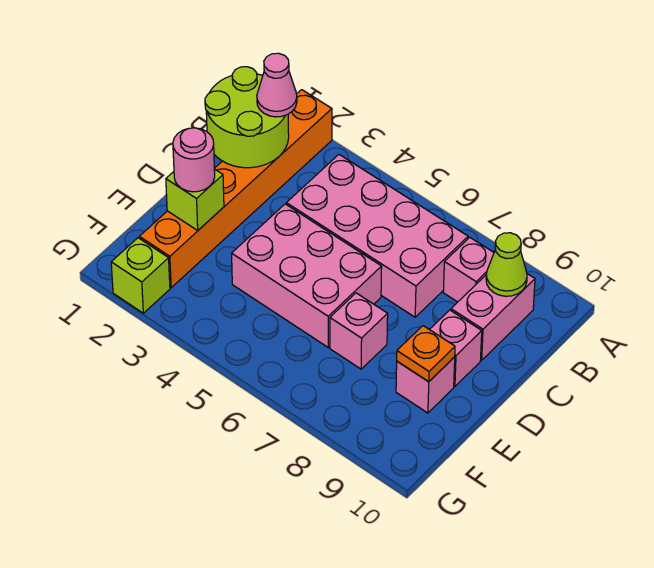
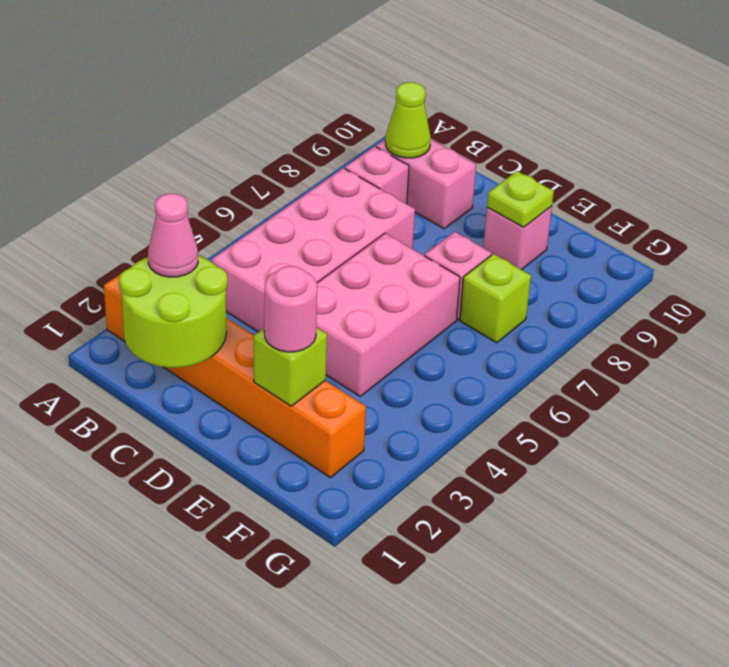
pink brick D9 level 1 -> none
orange plate E9 level 2 -> lime plate E9 level 2
lime brick G2 level 1 -> lime brick F7 level 1

